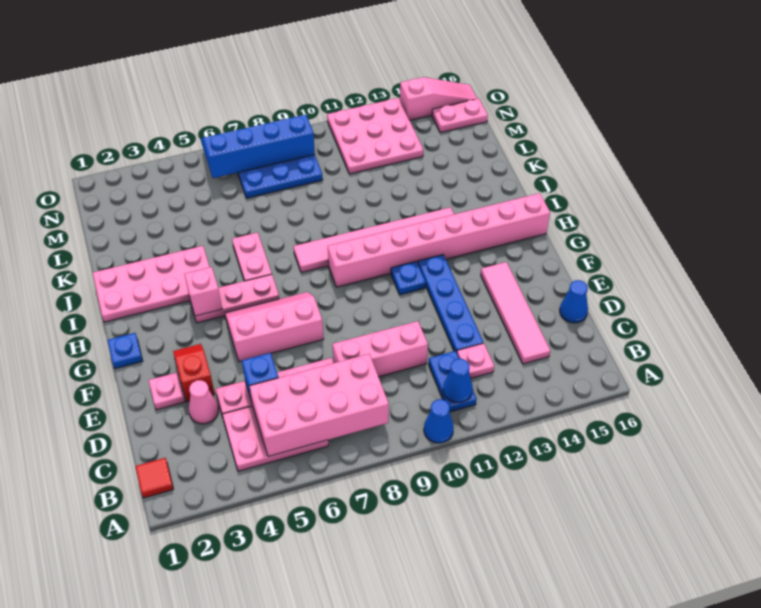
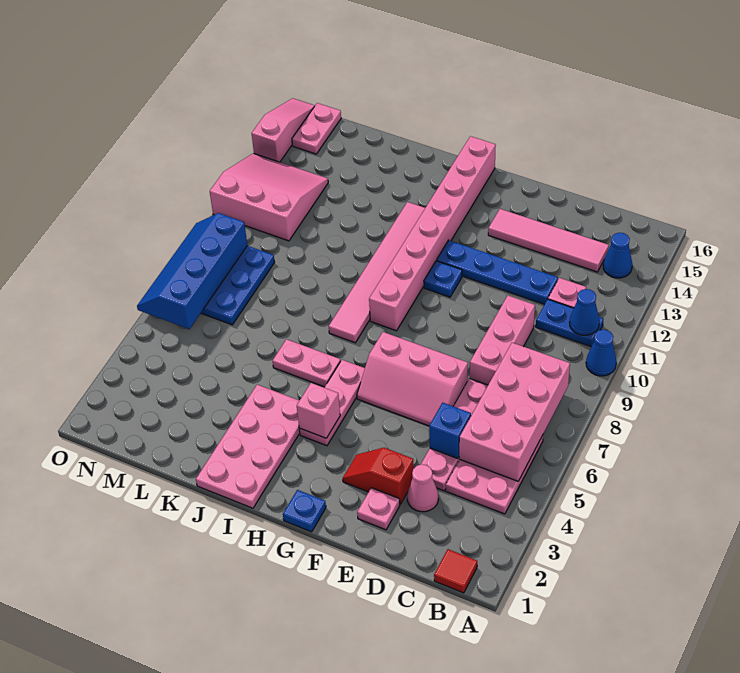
blue cone D16 level 1 -> blue cone B14 level 1
pink slope F5:G7 level 1 top F -> pink slope E6:G7 level 1 top 7
pink plate M11:O13 level 1 -> pink slope M11:O13 level 1 top 11

